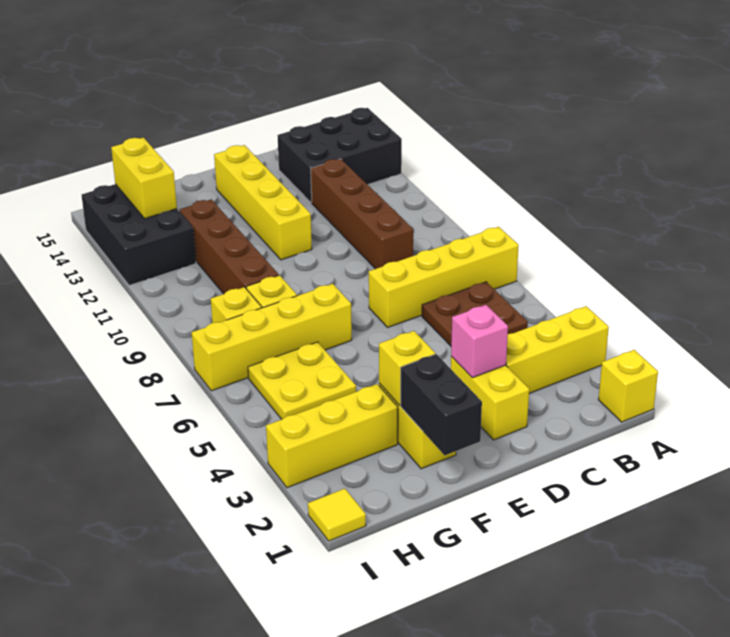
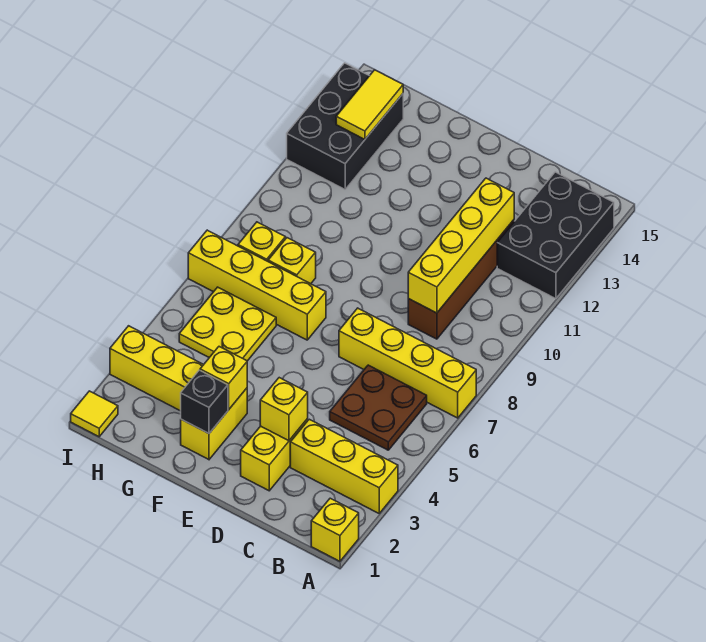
black brick A13:C14 level 1 -> black brick A12:B14 level 1
pink brick D3 level 2 -> yellow brick D3 level 2
yellow brick E11:E14 level 1 -> yellow brick C9:C12 level 2
black brick F1:F2 level 2 -> black brick F2 level 2
brown brick G9:G12 level 1 -> none
yellow brick H13:H14 level 2 -> yellow tile H13:H14 level 2

